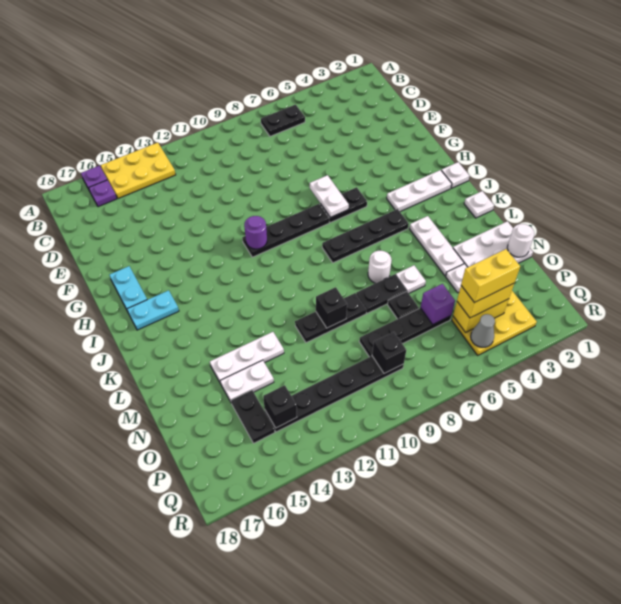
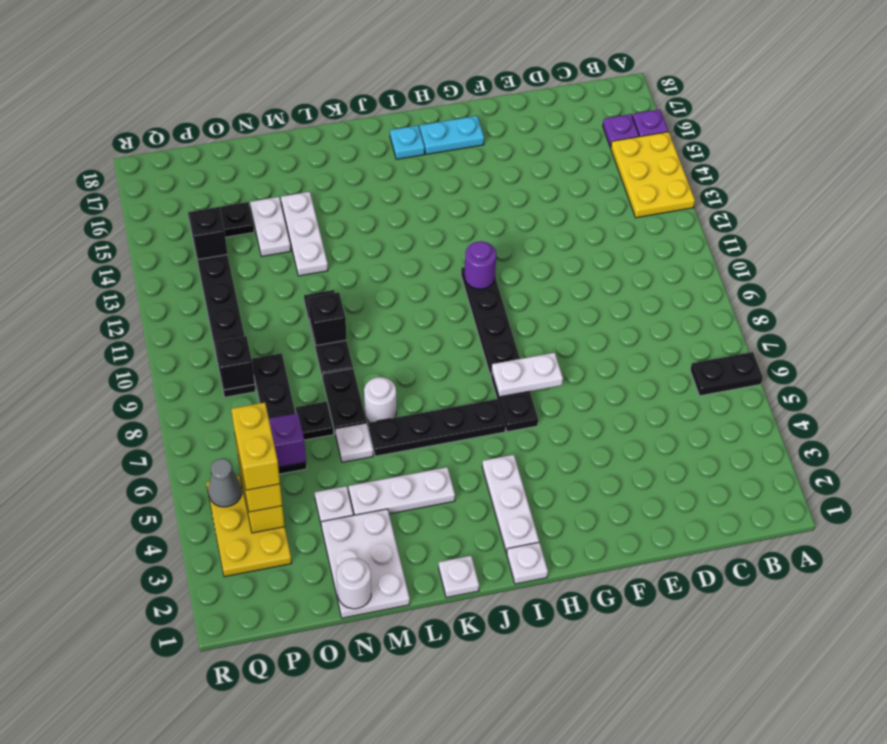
black plate B6:B7 level 1 -> black plate A6:B6 level 1
cyan plate I16:I17 level 1 -> cyan plate I17 level 1
black plate J5:J8 level 1 -> black plate I6:L6 level 1

